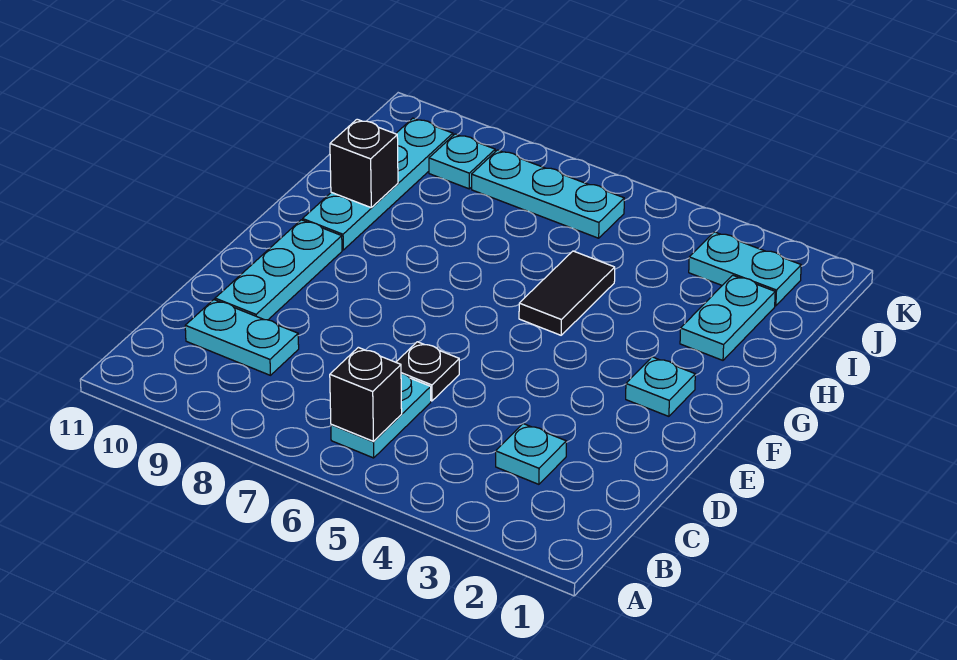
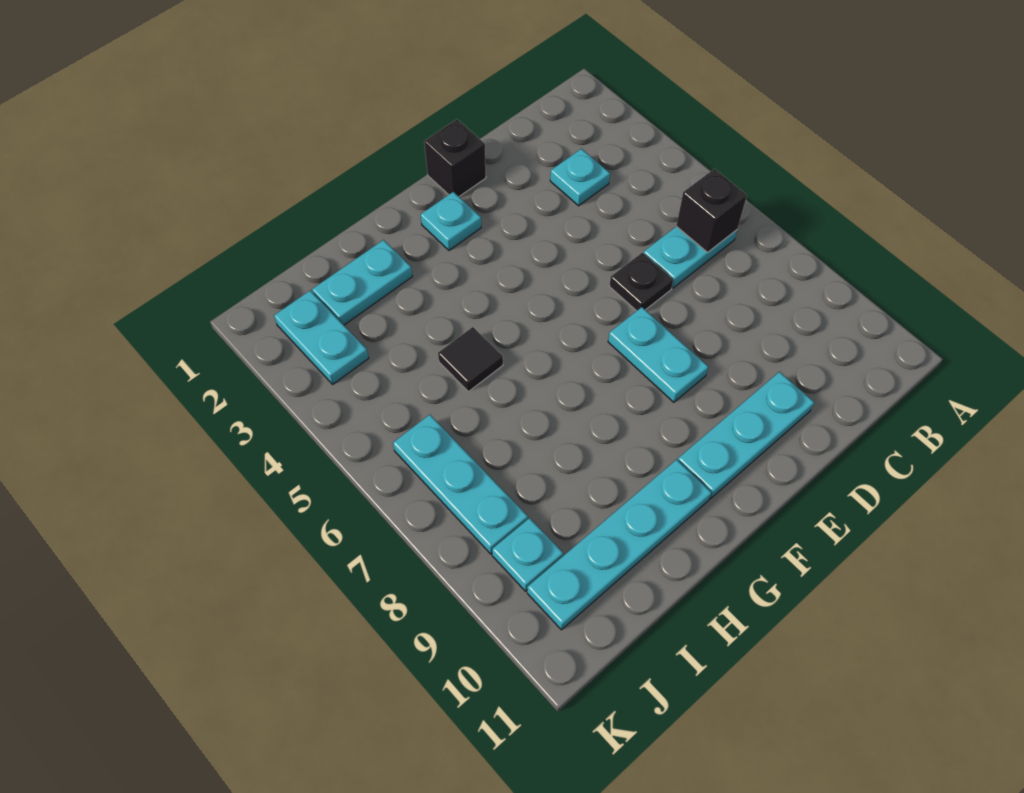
cyan plate C9:C10 level 1 -> cyan plate E7:E8 level 1
black tile G5:H5 level 1 -> black tile H5 level 1
black brick H10 level 2 -> black brick E1 level 1

